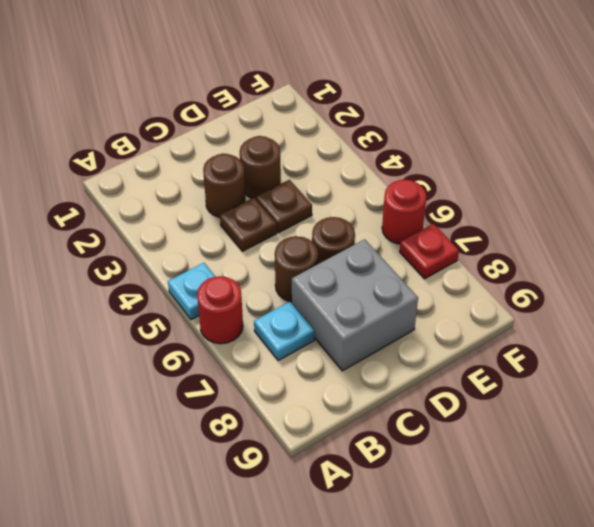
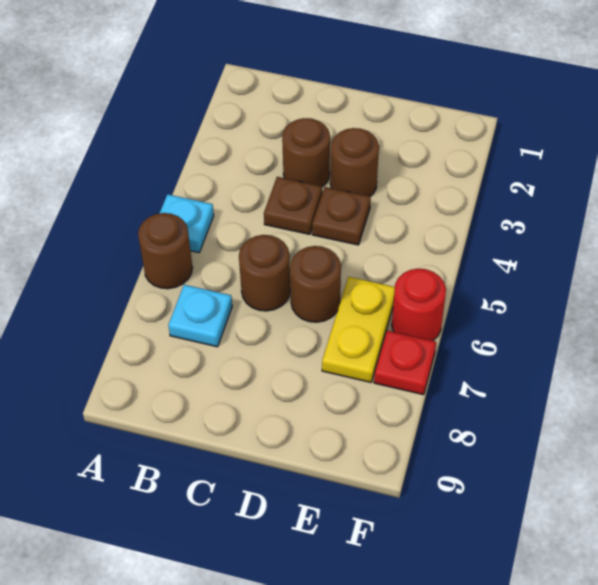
red round brick A6 level 1 -> brown round brick A6 level 1
grey brick C7:D8 level 1 -> none
none -> yellow plate E6:E7 level 1

